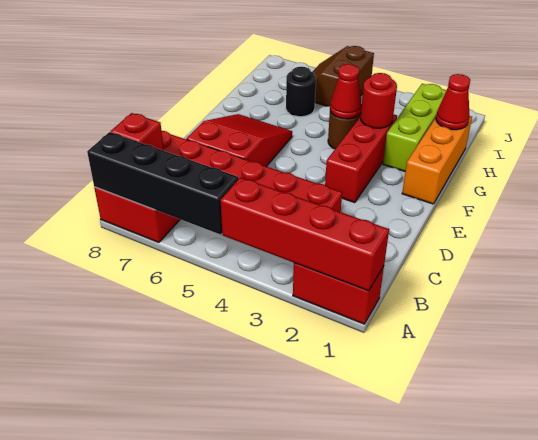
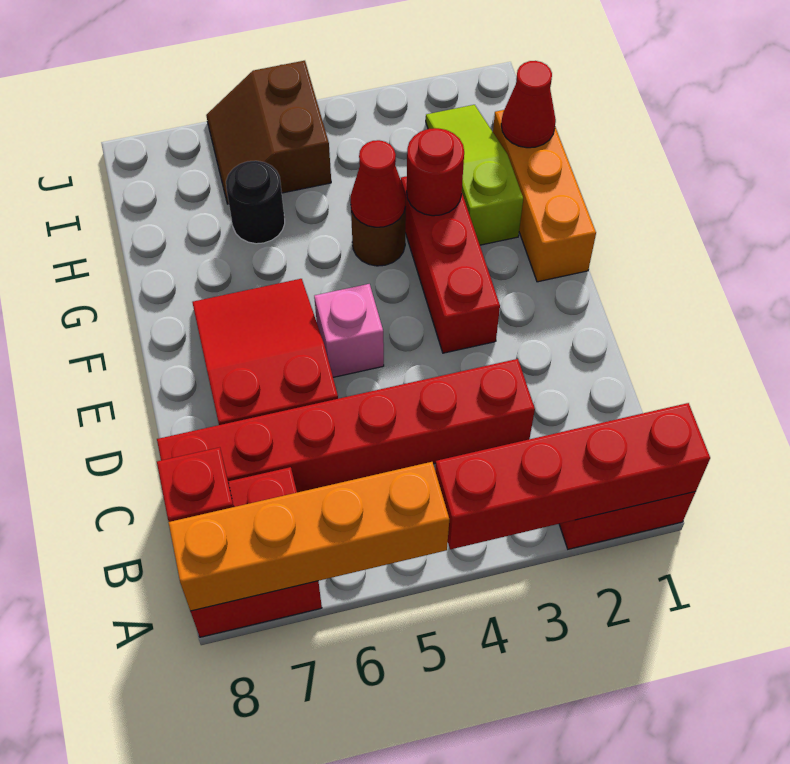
black brick A5:A8 level 2 -> orange brick A5:A8 level 2
none -> pink brick E5 level 1
lime brick G2:I2 level 1 -> lime slope G2:I2 level 1 top G

